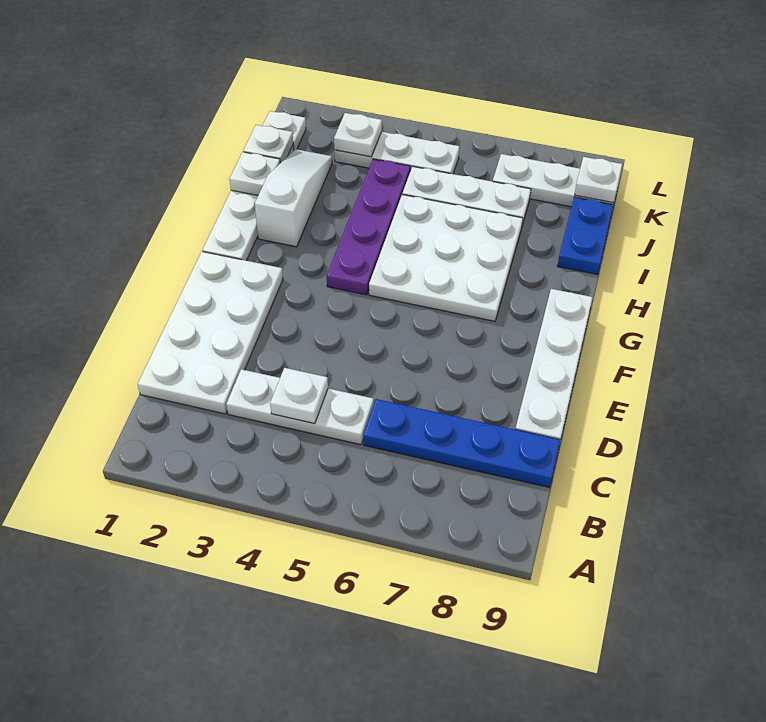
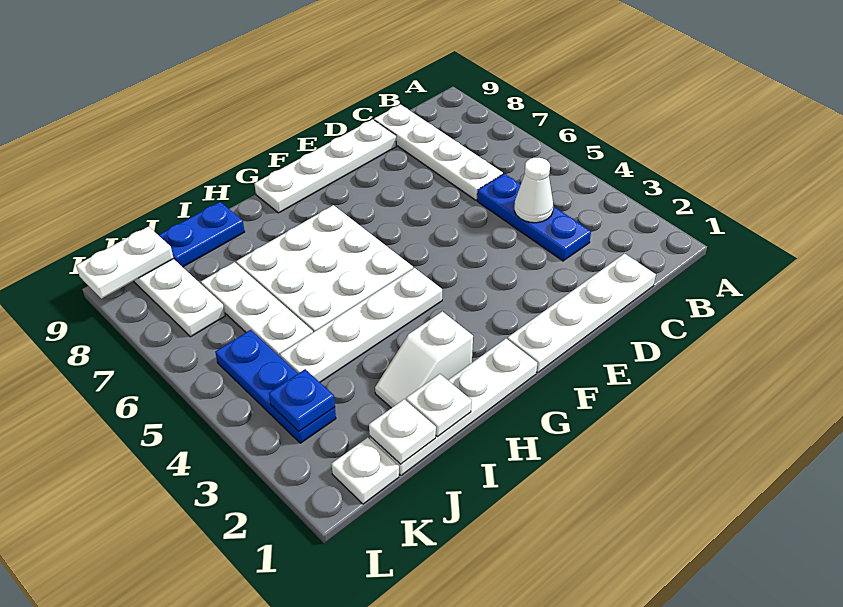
white plate C1:F2 level 1 -> white plate C1:F1 level 1
white plate C3:C5 level 1 -> blue plate C3:C5 level 1
white plate C4 level 2 -> white cone C4 level 2
blue plate C6:C9 level 1 -> white plate C6:C9 level 1
purple plate G4:J4 level 1 -> white plate G4:J4 level 1
white slope H2:J2 level 1 top H -> white slope H2:I2 level 1 top H
white plate K3:K5 level 1 -> blue plate K3:K5 level 1
white plate K3 level 2 -> blue plate K3 level 2
white plate K9 level 2 -> white plate K9:L9 level 2

